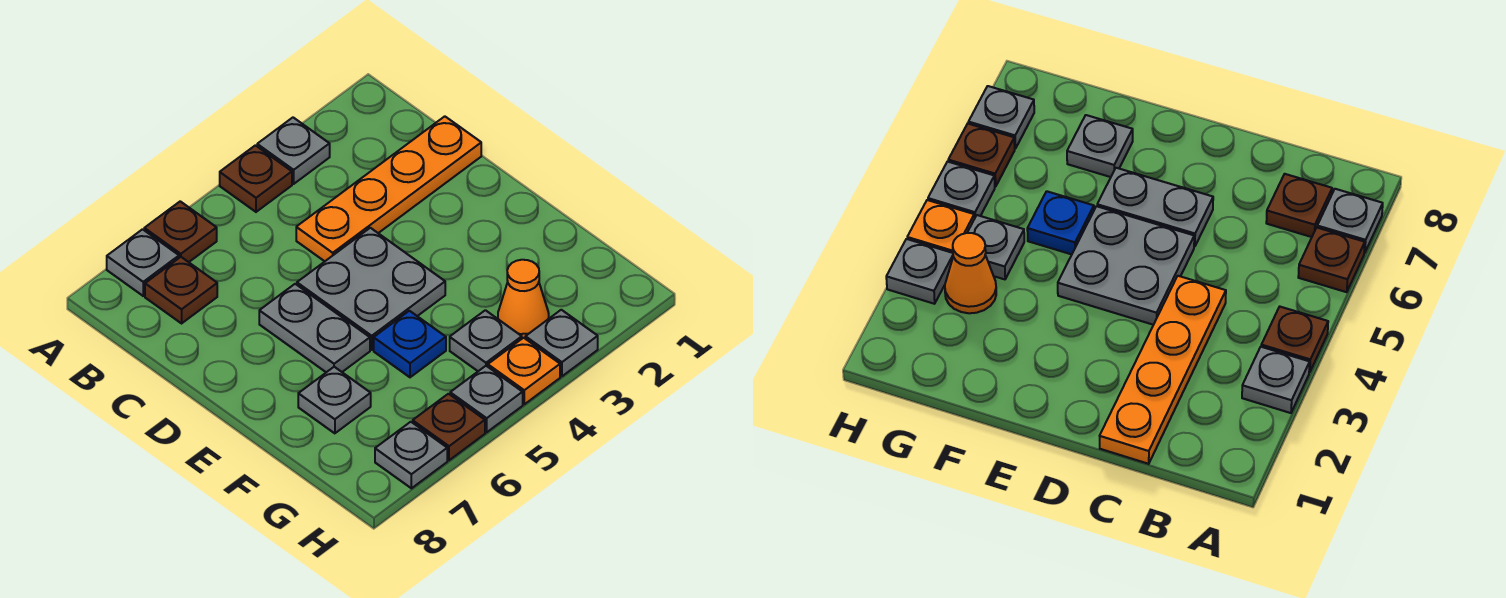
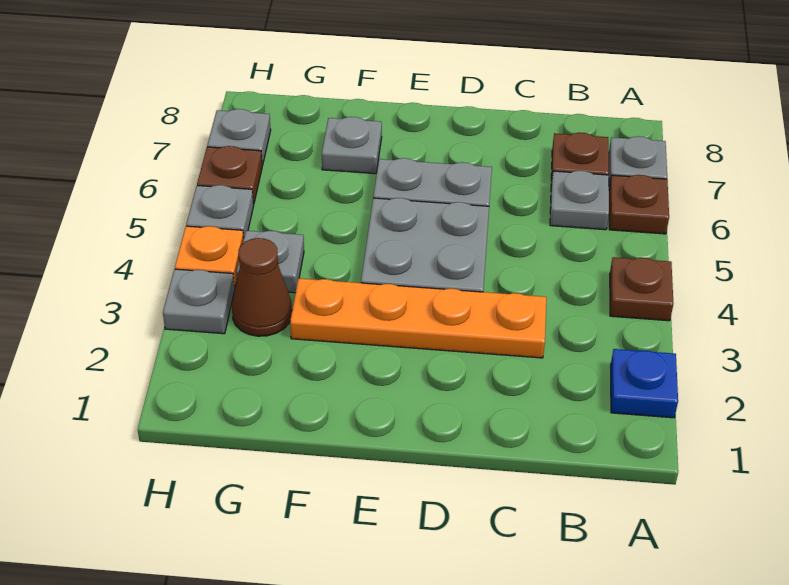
grey plate A3 level 1 -> grey plate B6 level 1
orange plate C1:C4 level 1 -> orange plate C3:F3 level 1
blue plate F5 level 1 -> blue plate A2 level 1
orange cone G3 level 1 -> brown cone G3 level 1

